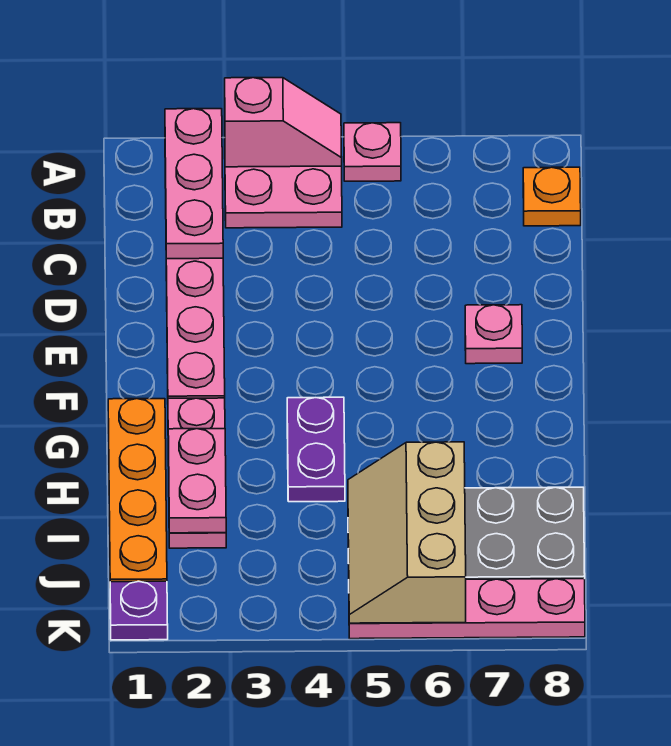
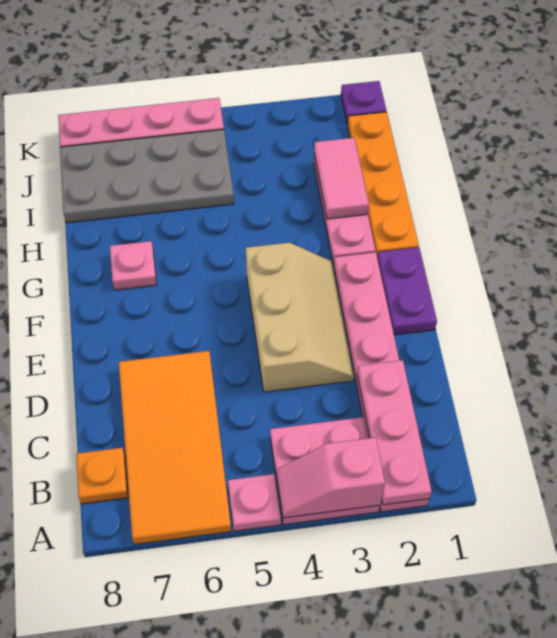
none -> orange tile A6:D7 level 1
pink plate E7 level 1 -> pink plate G7 level 1
purple plate G4:H4 level 1 -> purple plate E1:F1 level 1
pink plate H2:I2 level 2 -> pink tile H2:I2 level 2
tan slope I5:K6 level 2 top 6 -> tan slope D3:F4 level 1 top 4

